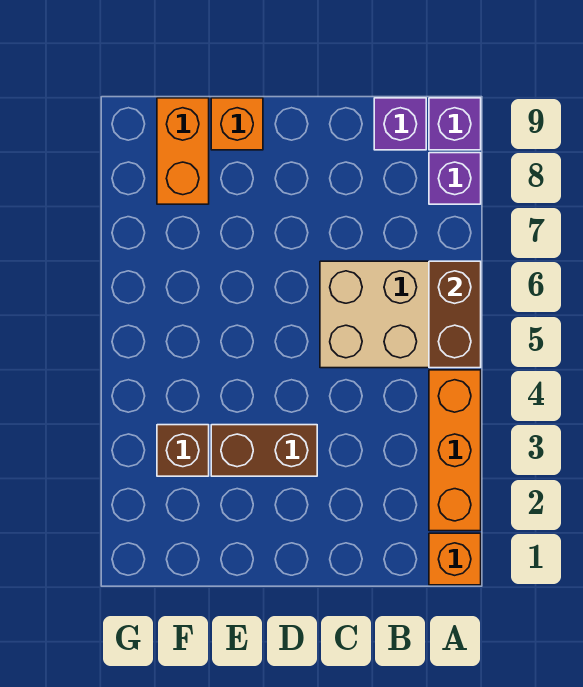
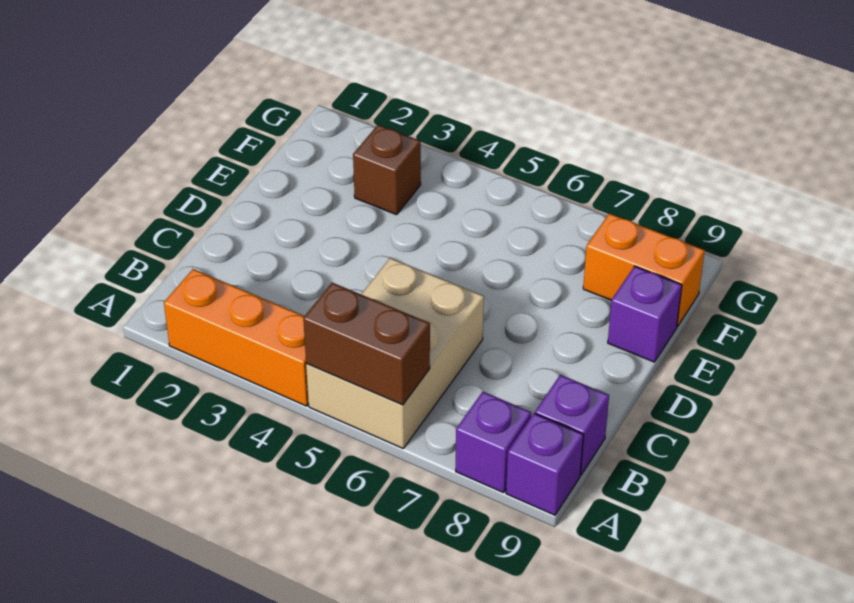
orange brick A1 level 1 -> none
brown brick D3:E3 level 1 -> none
orange brick E9 level 1 -> purple brick E9 level 1

